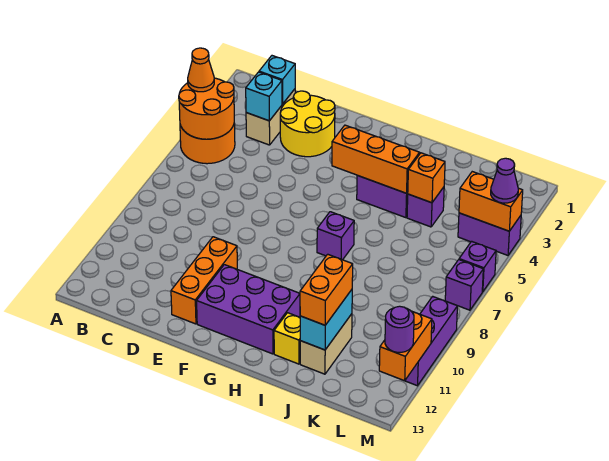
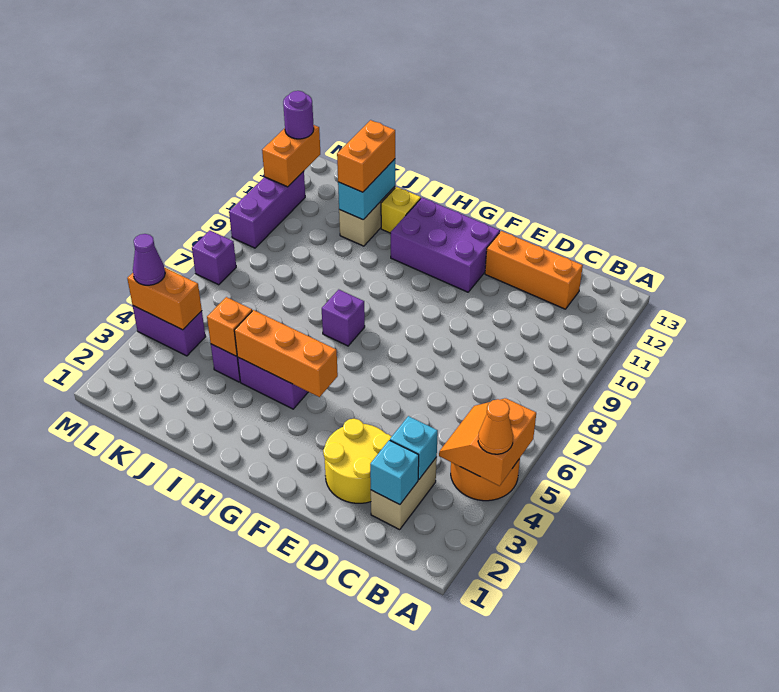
orange round brick A4:B5 level 2 -> orange slope A4:B5 level 2 top A
orange brick E10:E12 level 1 -> orange brick C12:E12 level 1
purple brick M6 level 1 -> none

